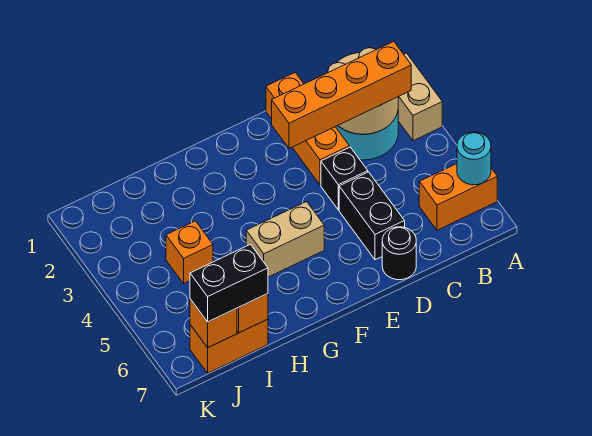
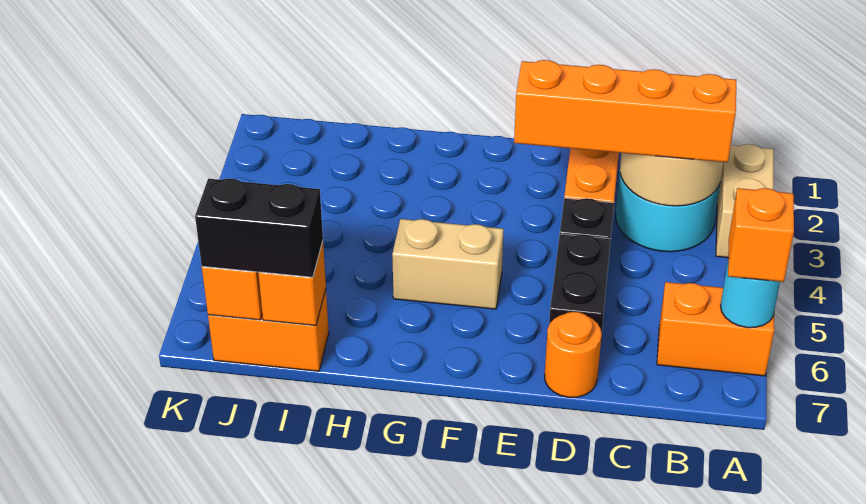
black round brick D7 level 1 -> orange round brick D7 level 1
orange brick I4 level 1 -> orange brick A6 level 3

